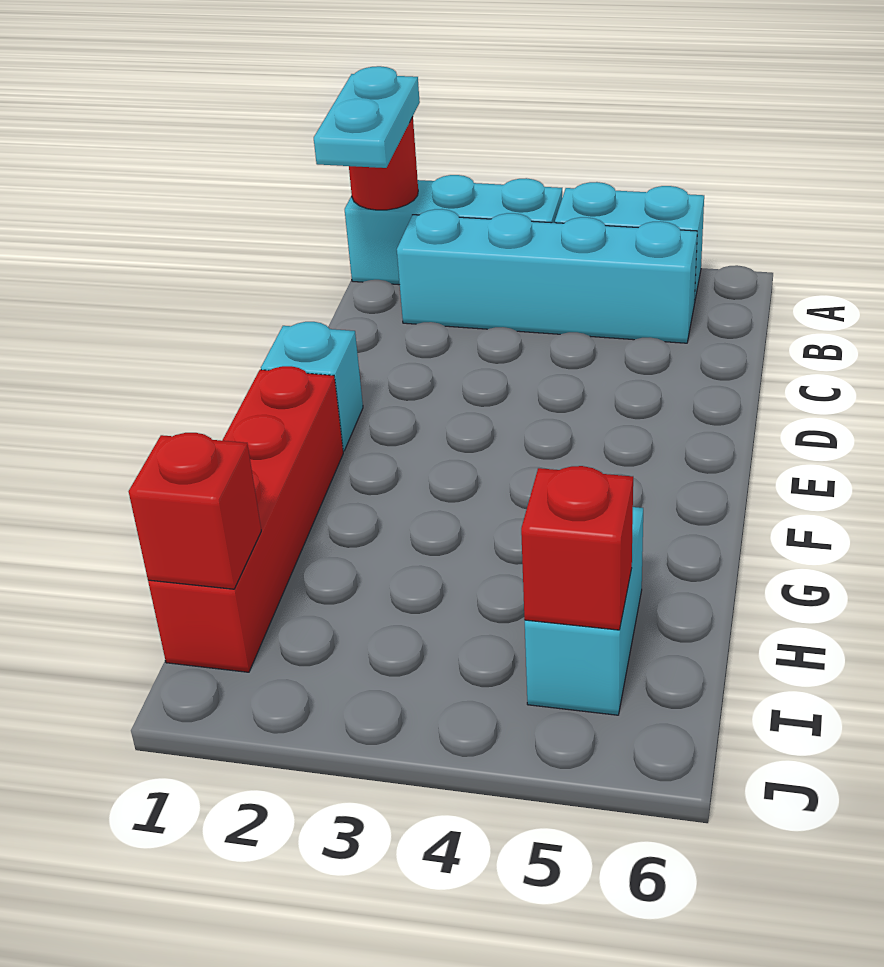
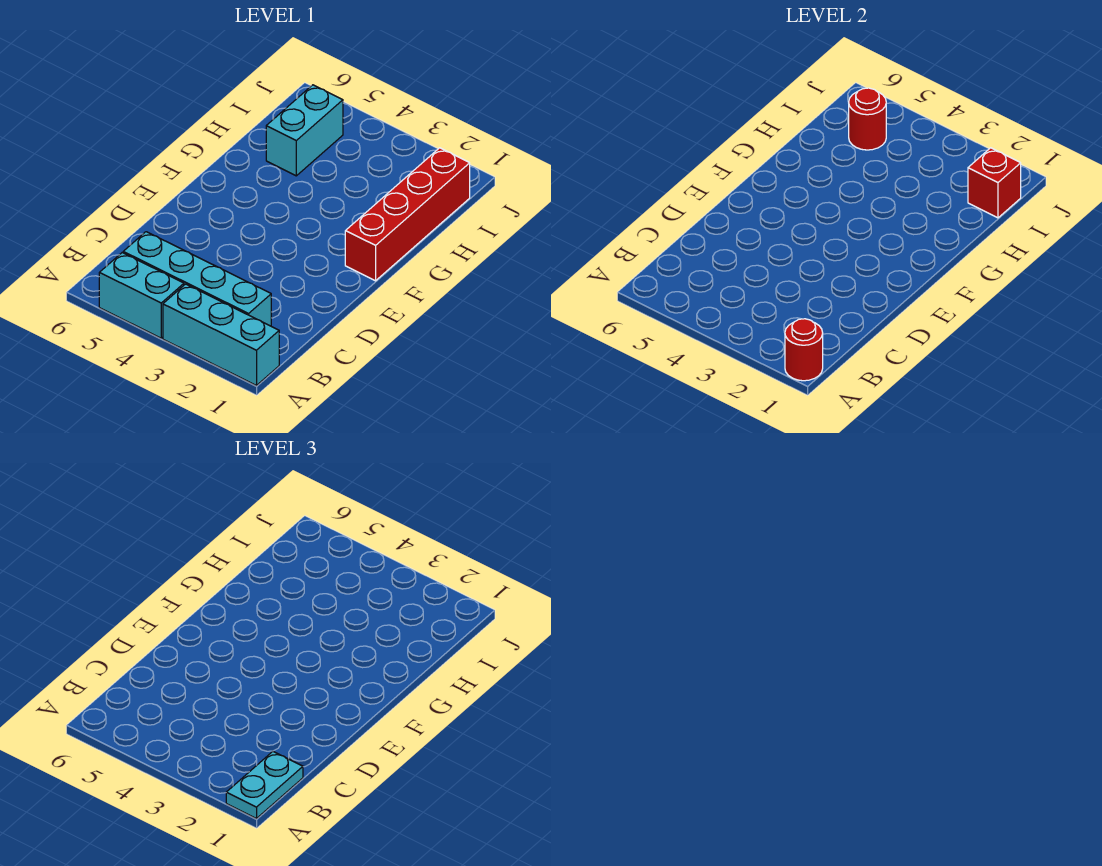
cyan brick E1 level 1 -> none
red brick I5 level 2 -> red round brick I5 level 2

